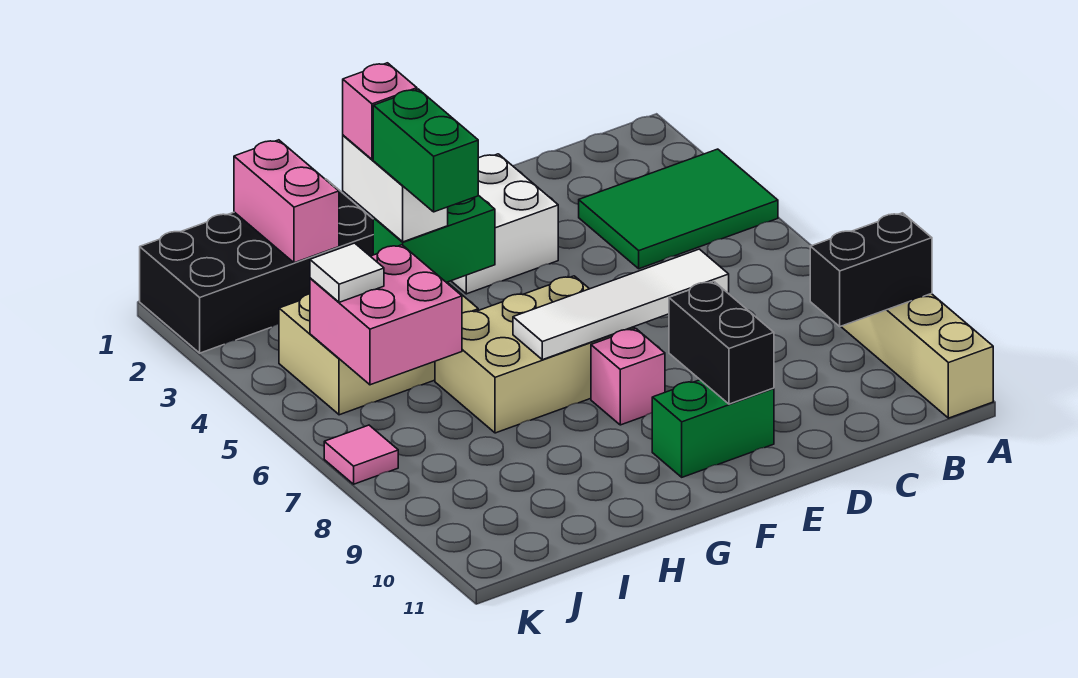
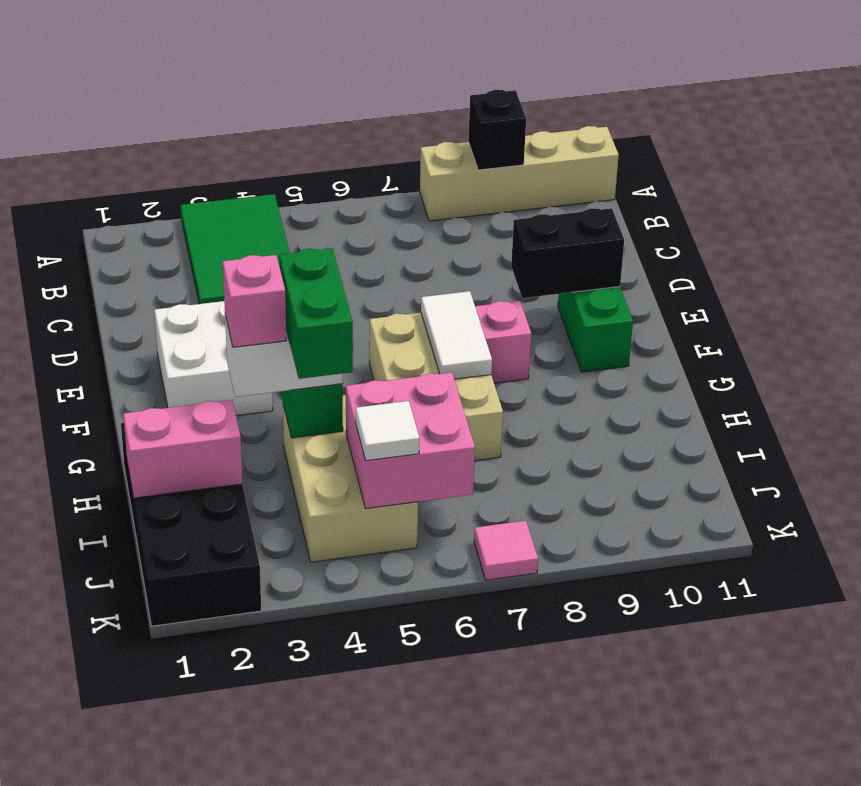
black brick A9:B9 level 2 -> black brick A9 level 2
white tile D7:G7 level 2 -> white tile F7:G7 level 2
green brick H4:H5 level 4 -> green brick H4:I4 level 4

